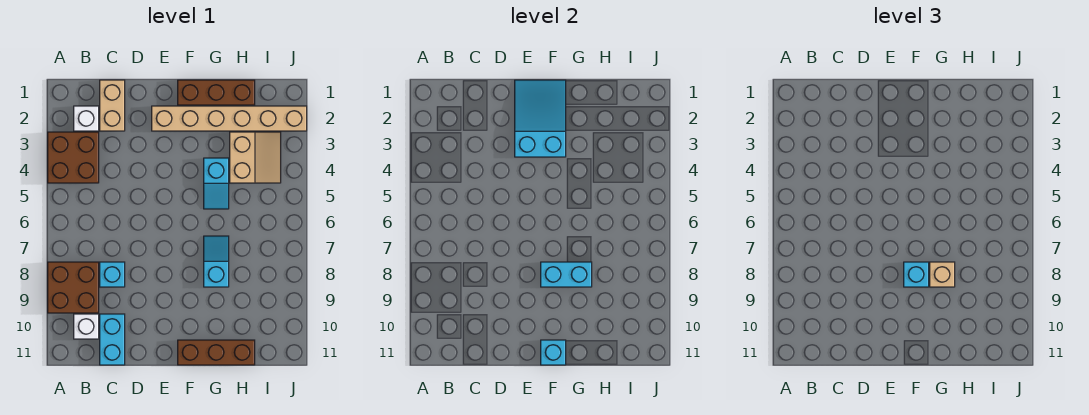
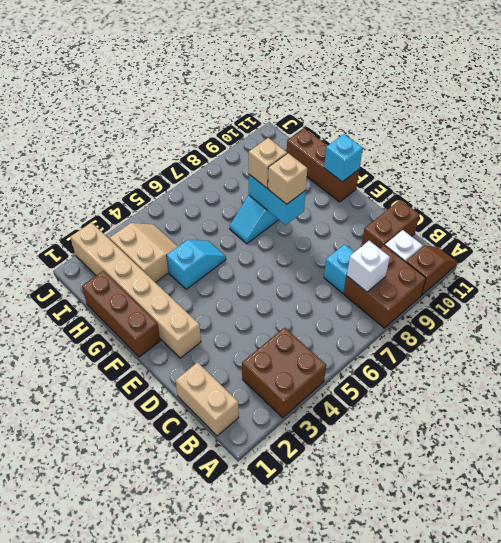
none -> brown slope A10:A11 level 1 top 10
white brick B2 level 1 -> white brick B8 level 2
tan brick C1:C2 level 1 -> tan brick B1:C1 level 1
cyan brick C10:C11 level 1 -> brown brick C10:C11 level 1
cyan slope E1:F3 level 2 top 3 -> none
cyan brick F8 level 3 -> tan brick F8 level 3
tan slope H3:I4 level 1 top H -> tan slope H3:I4 level 1 top 3

